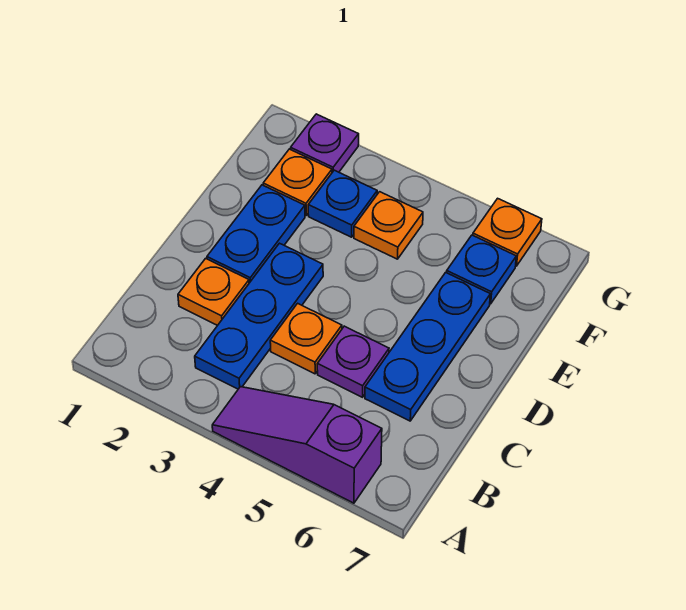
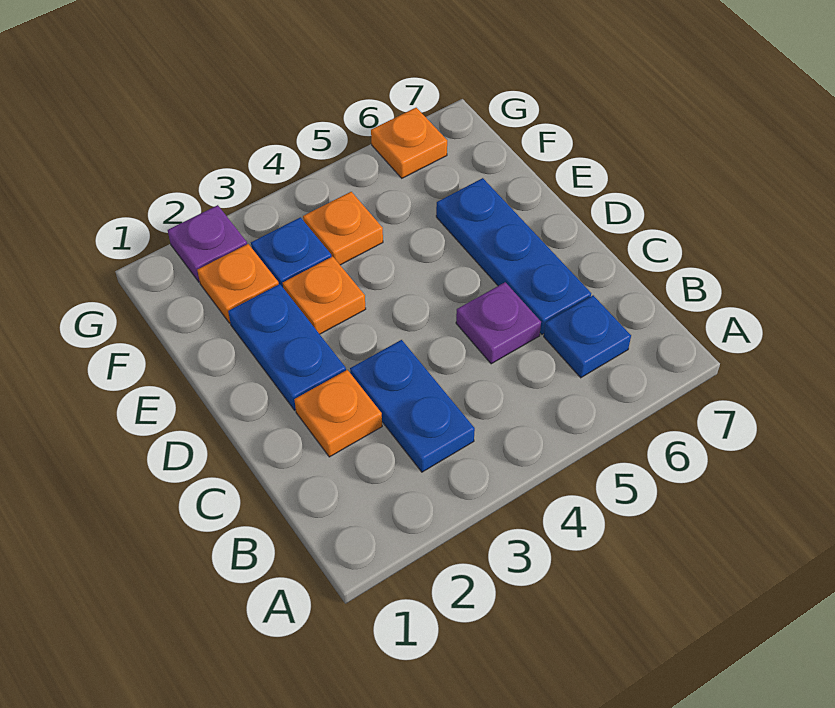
purple slope A4:A6 level 1 top 6 -> none
blue plate B3:D3 level 1 -> blue plate B3:C3 level 1
orange plate C4 level 1 -> orange plate E3 level 1
blue plate F6 level 1 -> blue plate B6 level 1

